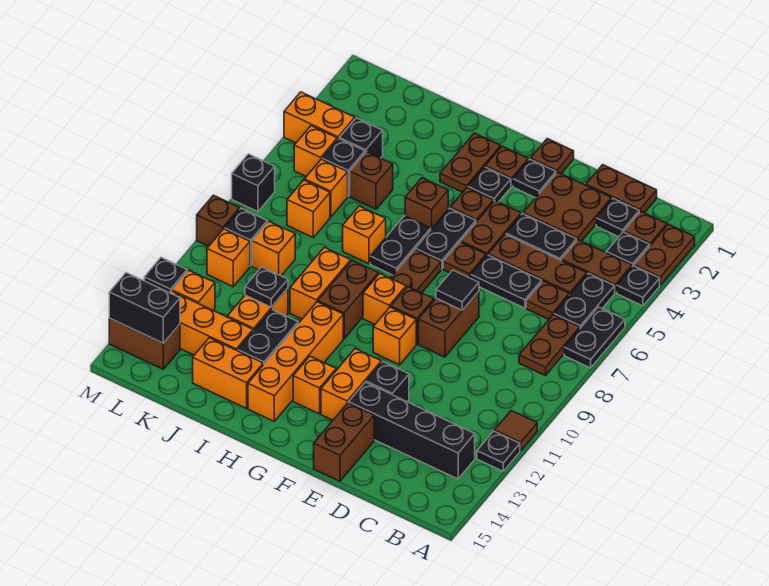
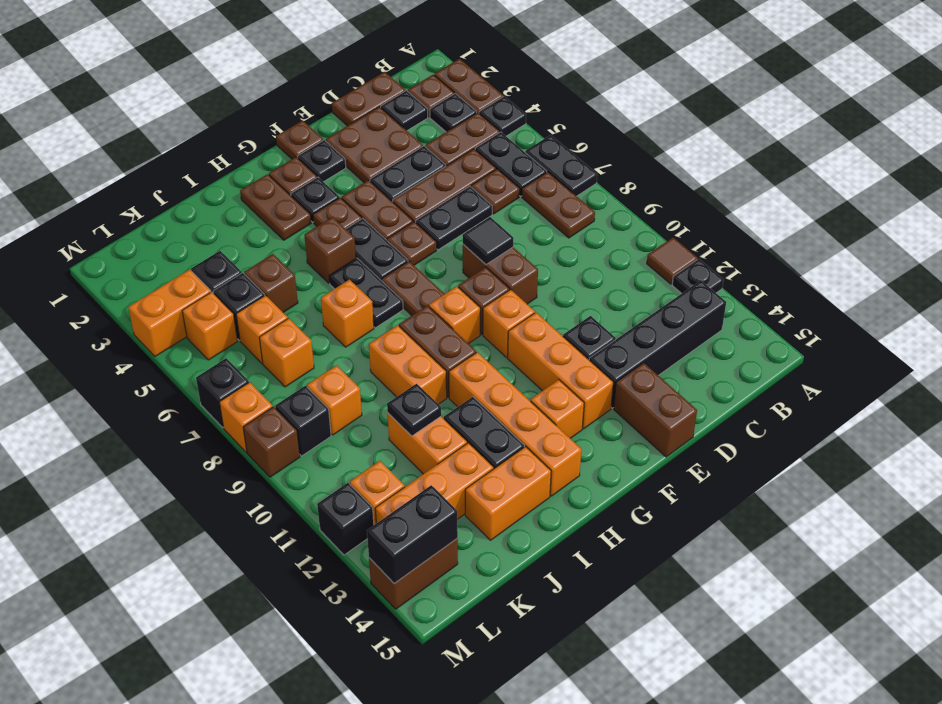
orange brick F12:F13 level 1 -> orange brick F11:F13 level 1
orange brick L10 level 1 -> orange brick M8 level 1

